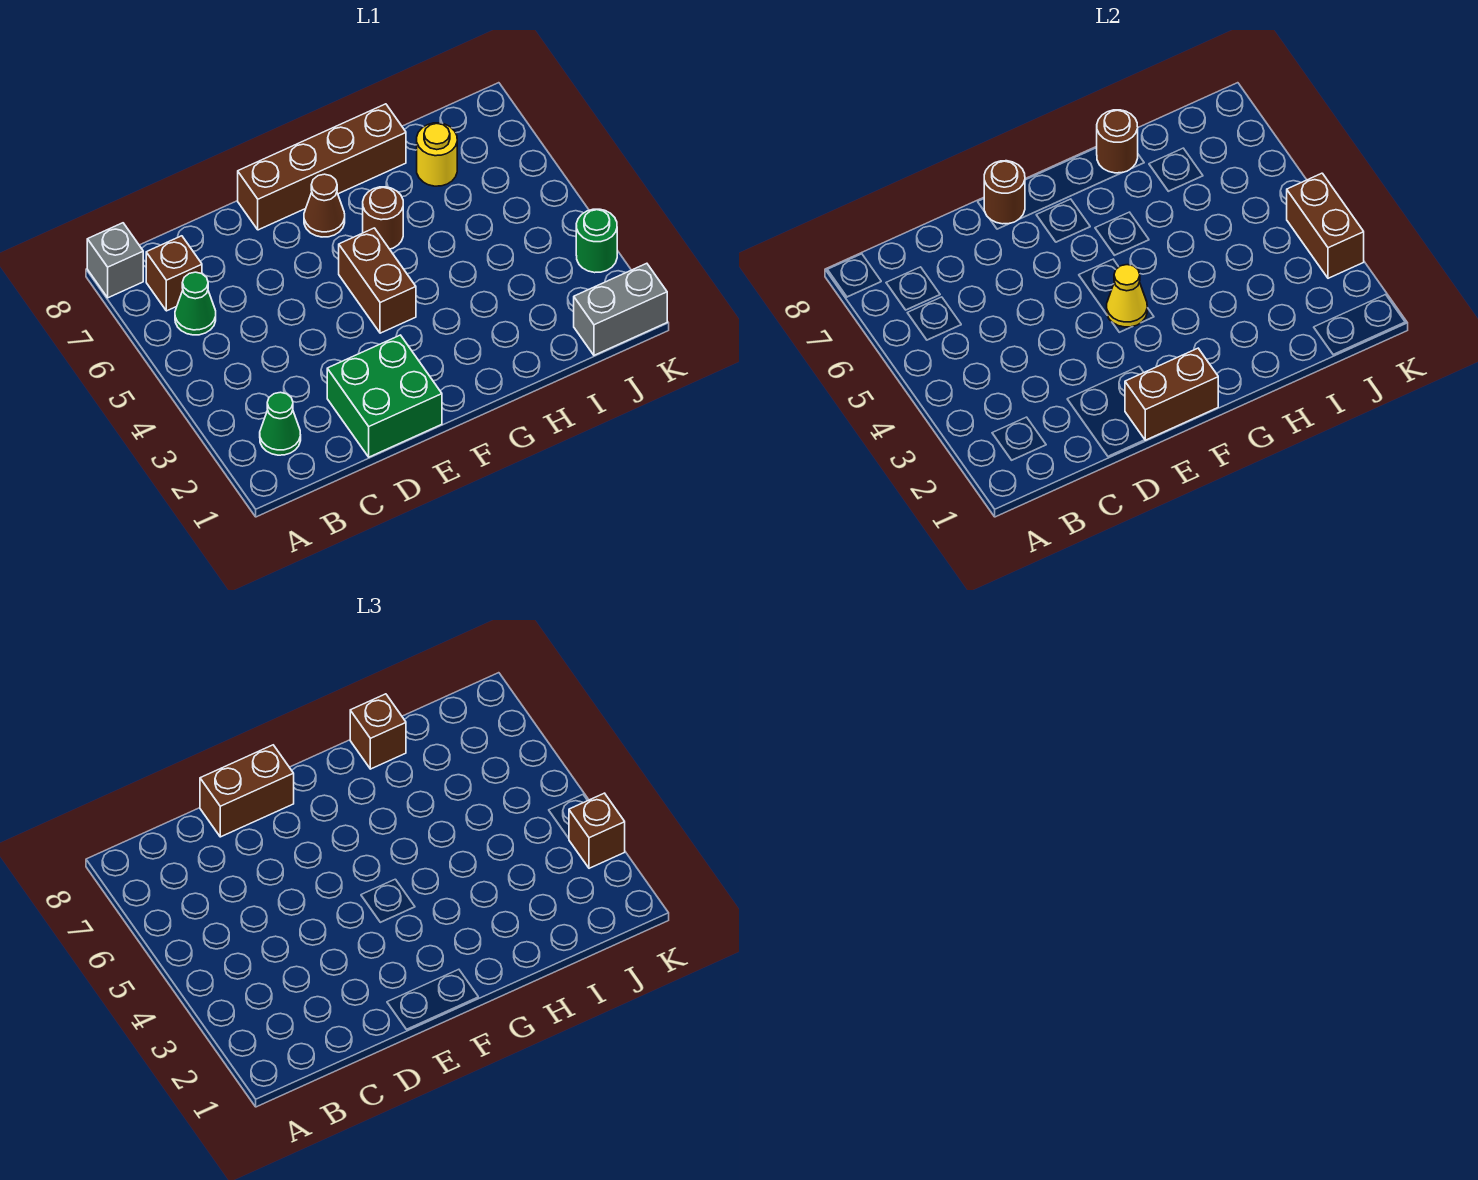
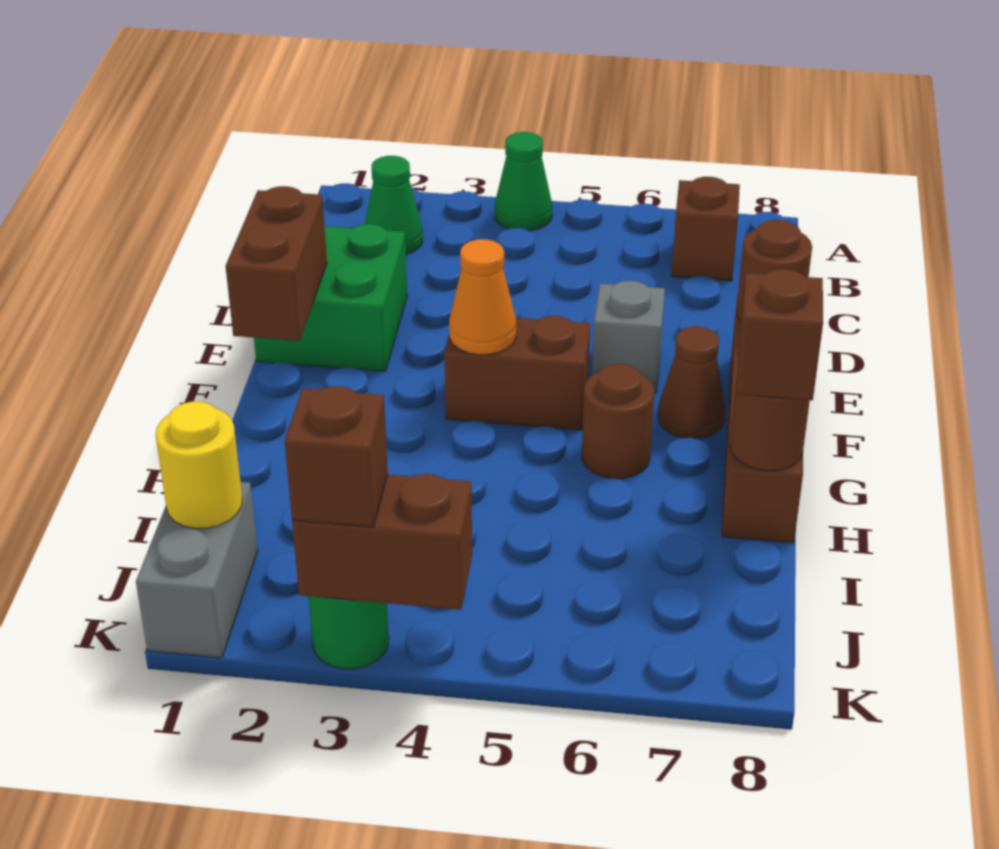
grey brick A8 level 1 -> grey brick E6 level 1
green cone B6 level 1 -> green cone A4 level 1
brown brick D8:E8 level 3 -> none
yellow cone F4 level 2 -> orange cone F4 level 2
yellow round brick I7 level 1 -> yellow round brick J1 level 2

